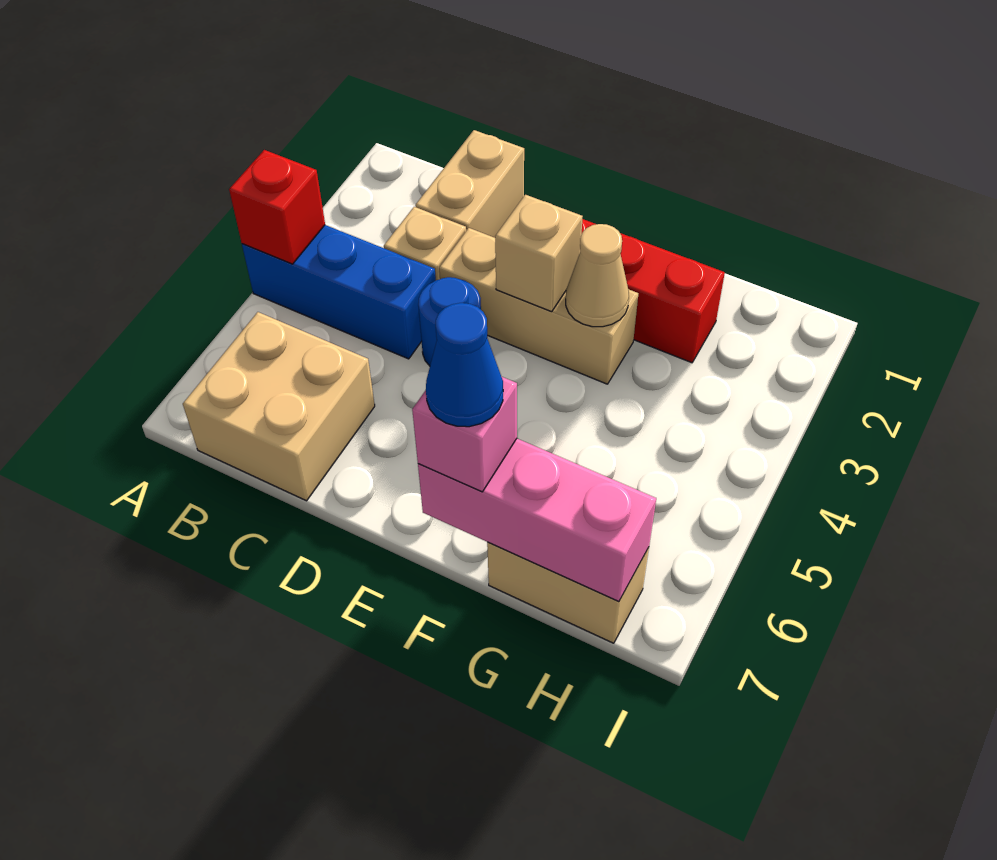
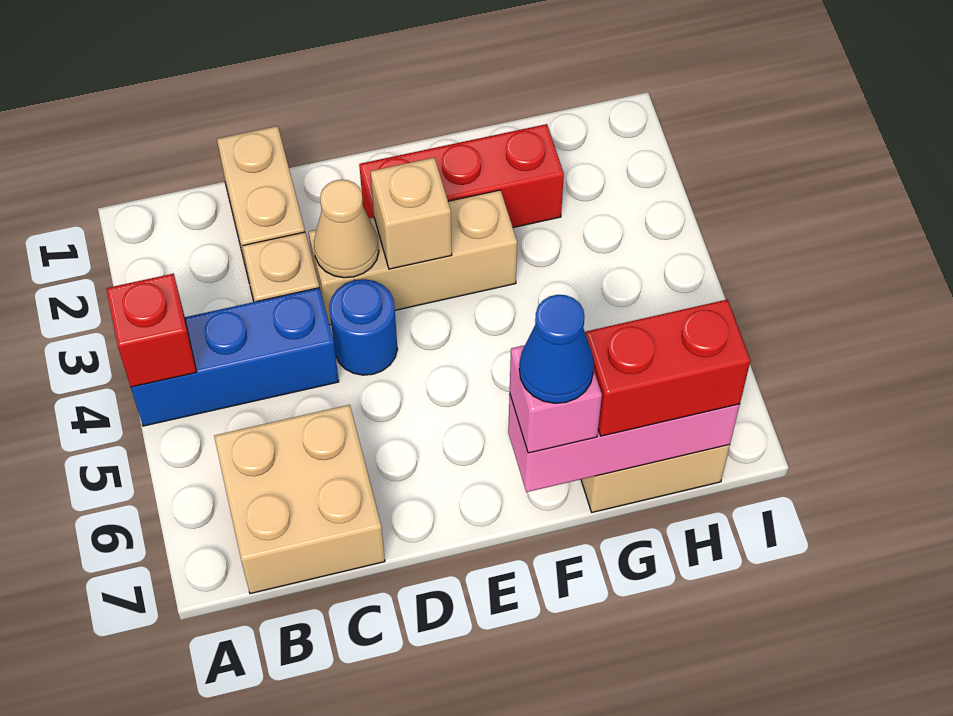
tan cone F3 level 2 -> tan cone D3 level 2
none -> red brick G7:H7 level 3

